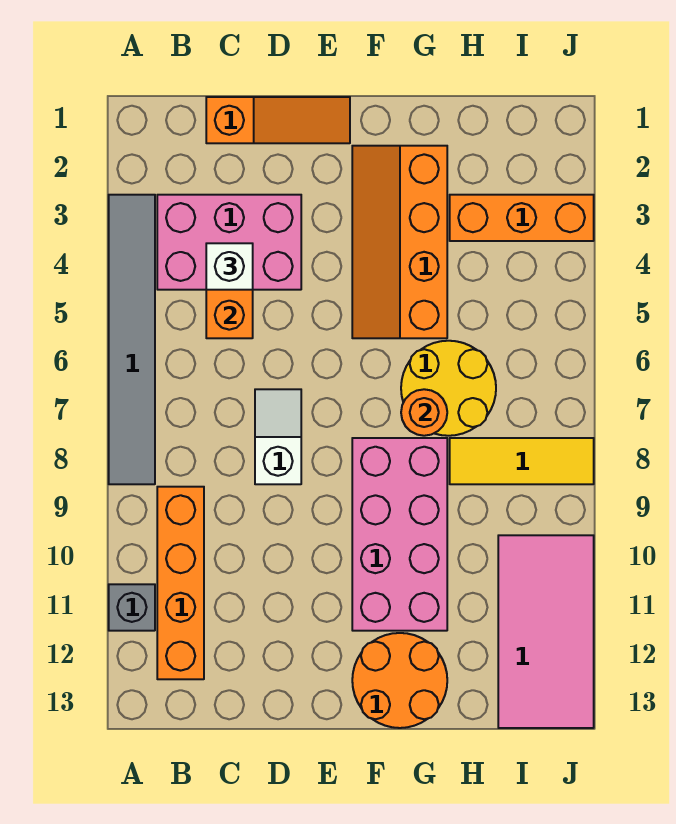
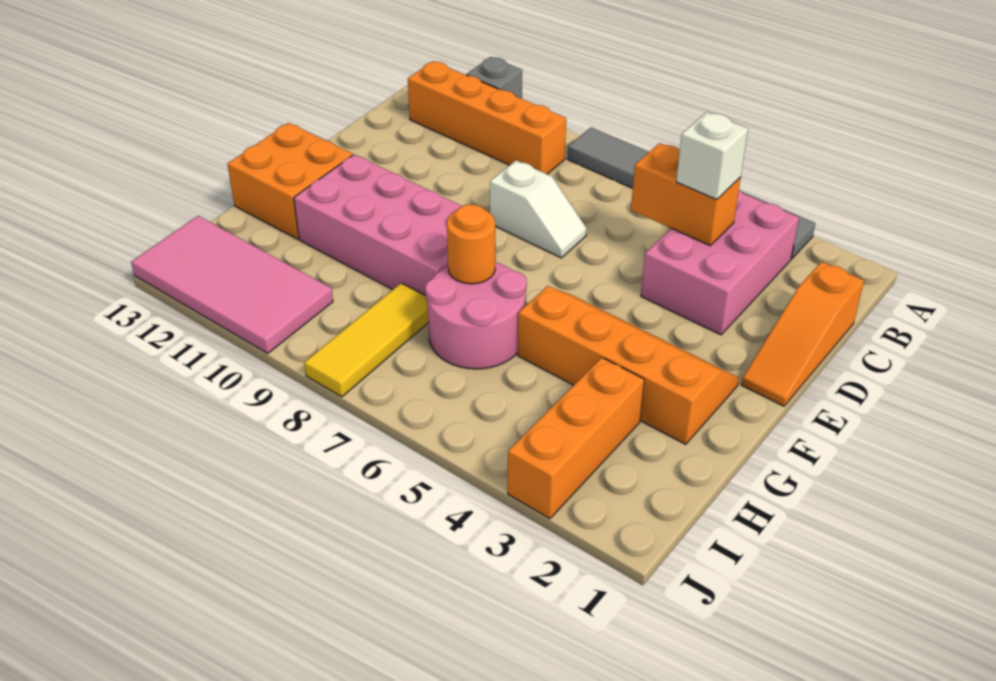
orange round brick F12:G13 level 1 -> orange brick F12:G13 level 1
yellow round brick G6:H7 level 1 -> pink round brick G6:H7 level 1

